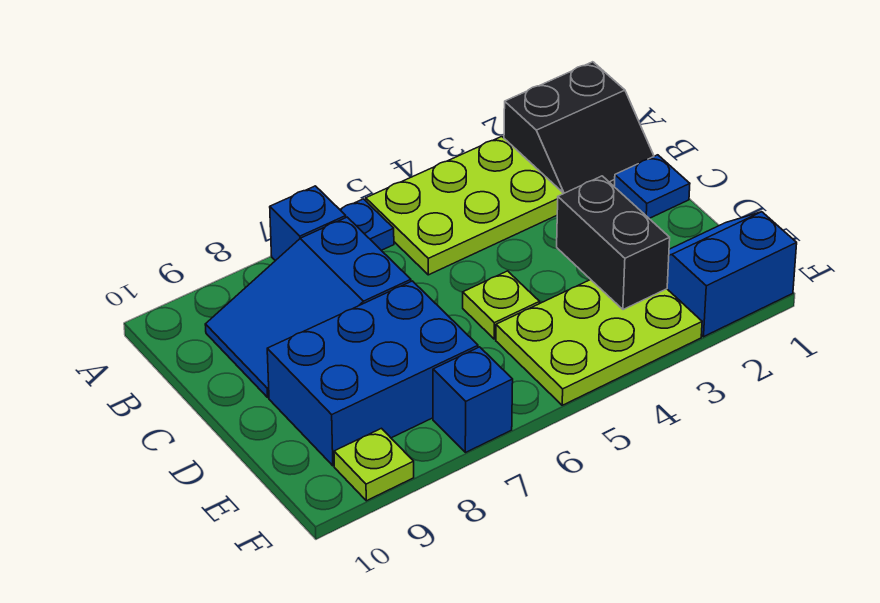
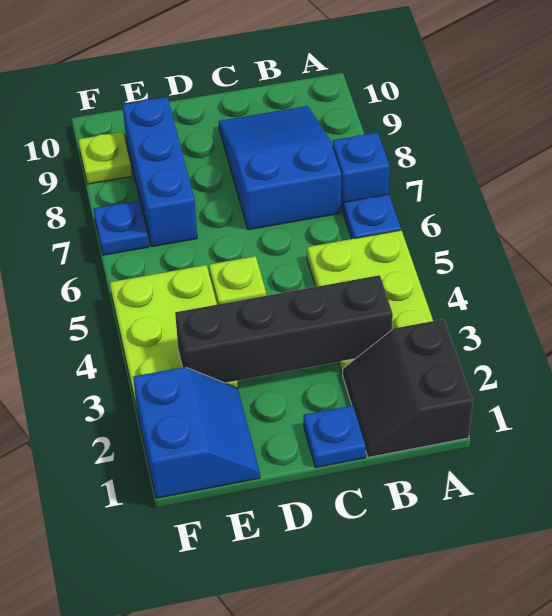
black brick D3:E3 level 2 -> black brick B3:E3 level 2
blue brick D7:E9 level 1 -> blue brick E7:E9 level 1
blue brick F7 level 1 -> blue plate F7 level 1

